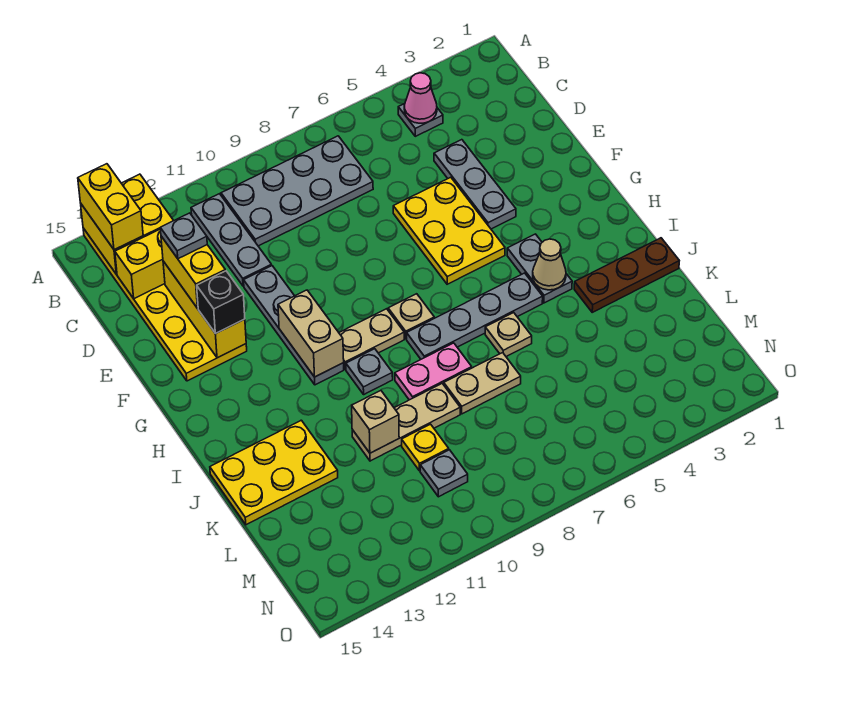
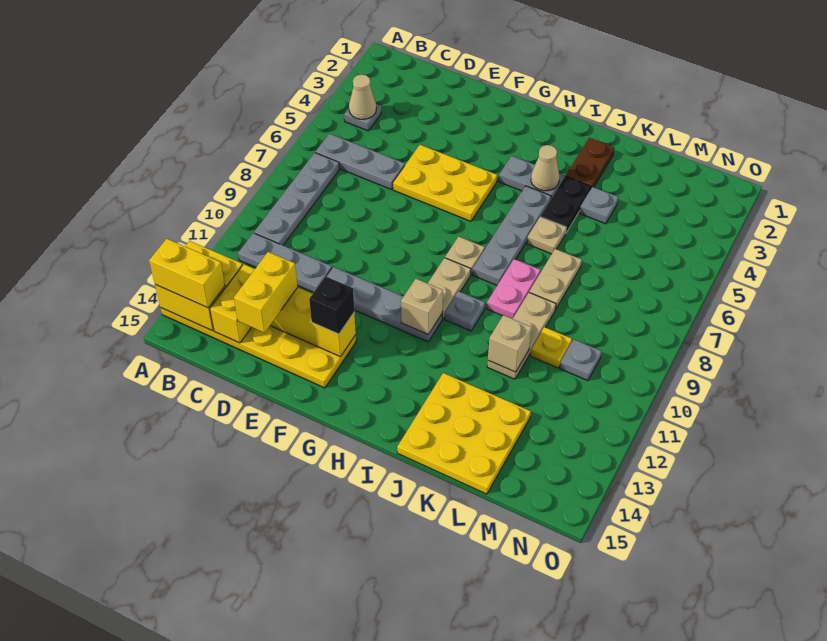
pink cone B4 level 2 -> tan cone B4 level 2
grey plate B7:C10 level 1 -> grey plate B7:B10 level 1
grey plate D4:F4 level 1 -> grey plate B6:D6 level 1
yellow brick D13:E13 level 3 -> yellow brick D13:D14 level 3
grey plate D13 level 4 -> grey plate K4 level 1
tan brick G11:H11 level 2 -> tan brick H11 level 2
brown plate J1:J3 level 1 -> brown plate J2:J3 level 1
none -> black plate J4:J5 level 1
yellow plate J13:K15 level 1 -> yellow plate J13:L15 level 1

